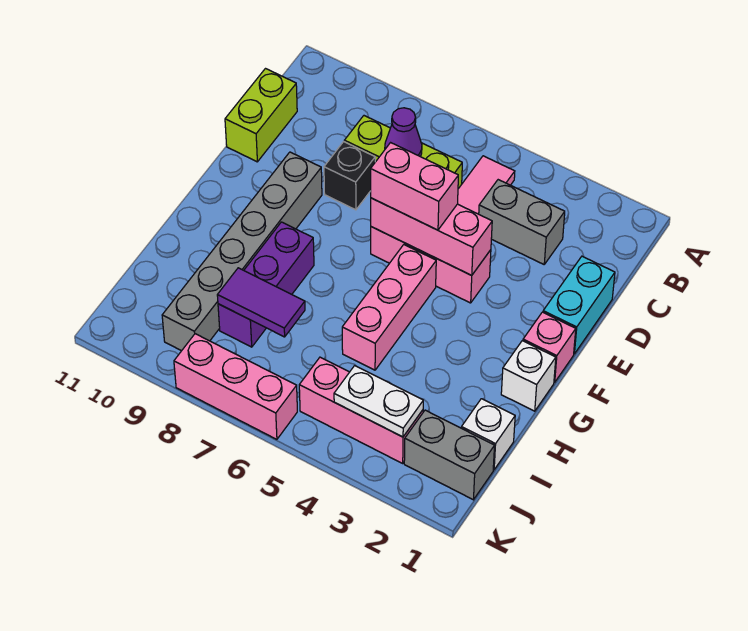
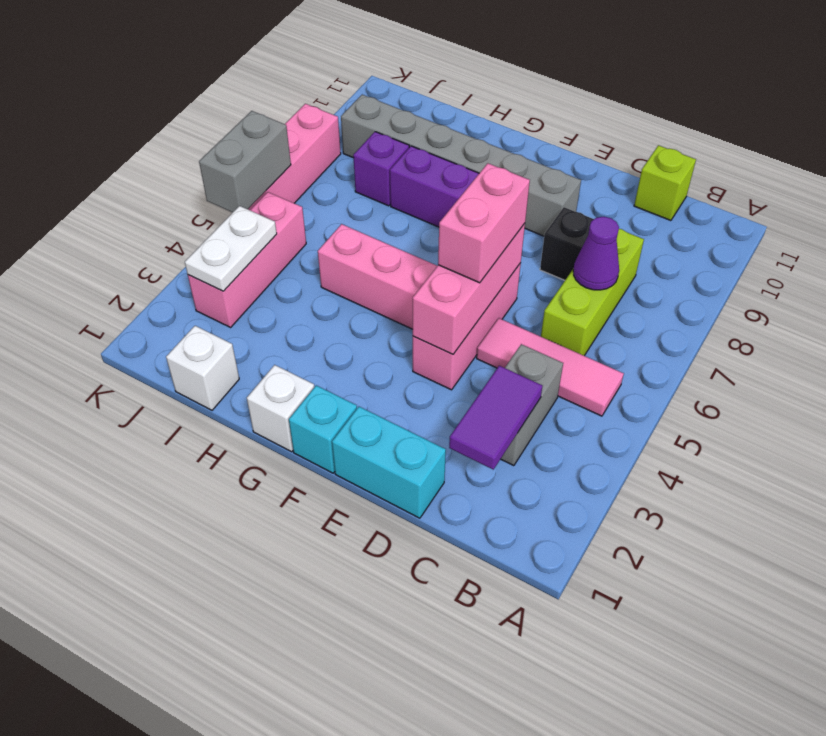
lime brick C11:D11 level 1 -> lime brick C11 level 1
pink brick F1 level 1 -> cyan brick F1 level 1
purple tile I7:I8 level 2 -> purple tile C2:C3 level 2
grey brick J1:J2 level 1 -> grey brick K5:K6 level 2

